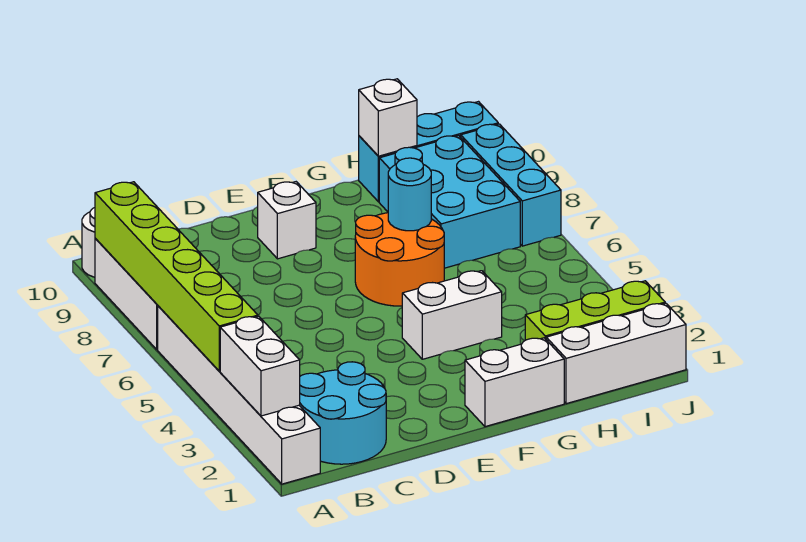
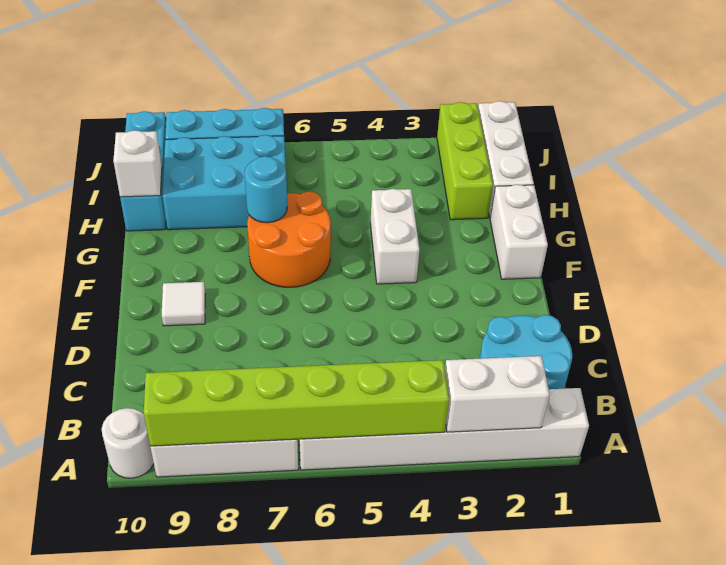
white brick E9 level 1 -> white tile E9 level 1

